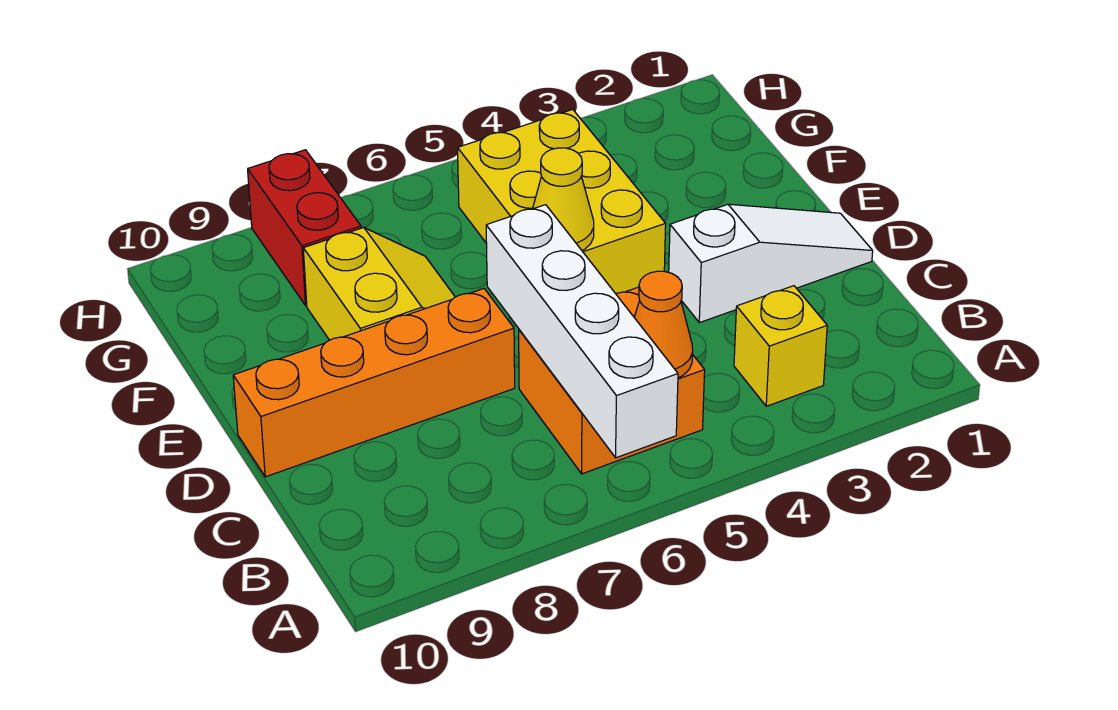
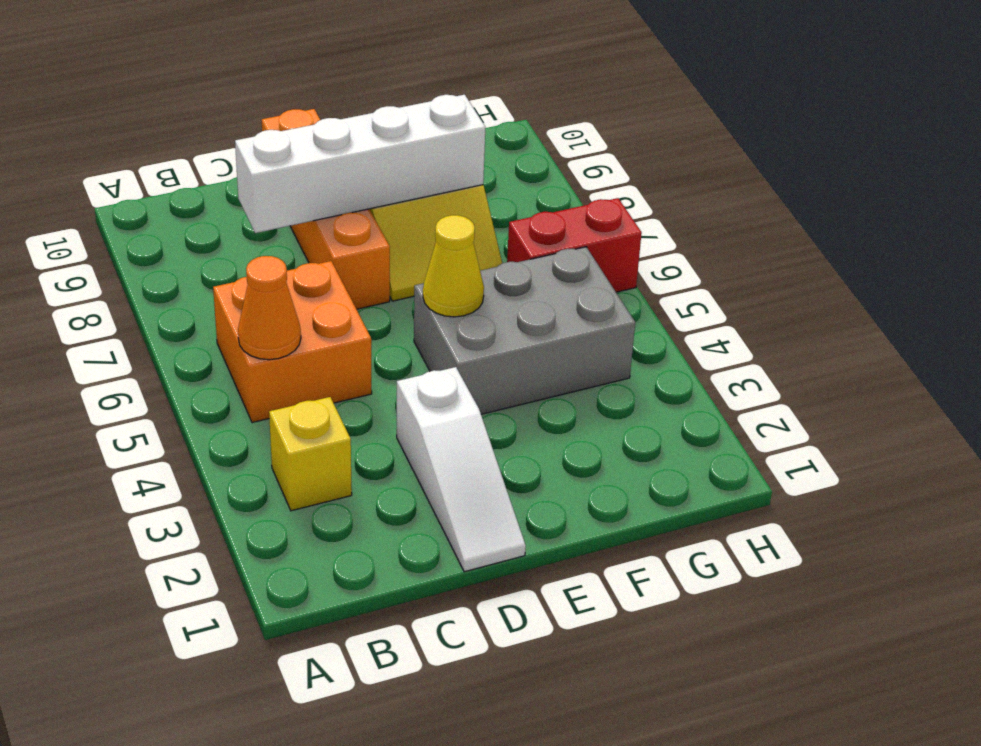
white brick A6:D6 level 2 -> white brick C8:F8 level 2
yellow brick E4:G5 level 1 -> grey brick E4:G5 level 1
red brick G8:H8 level 1 -> red brick G6:H6 level 1

